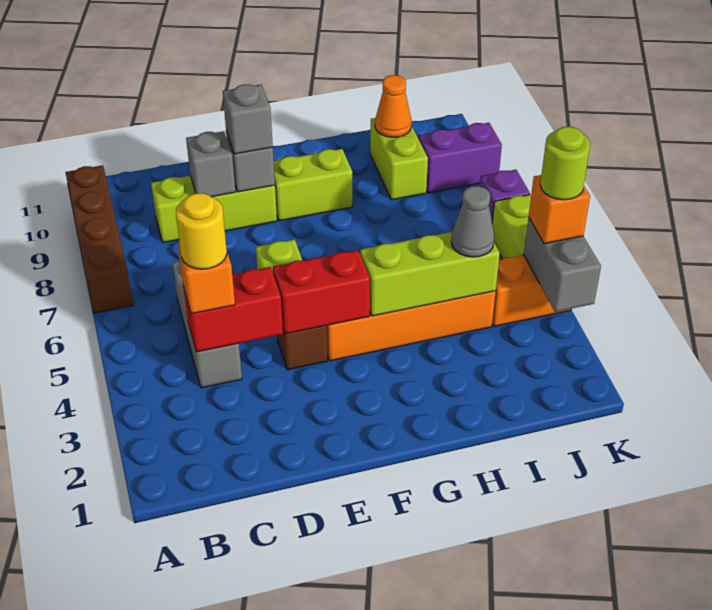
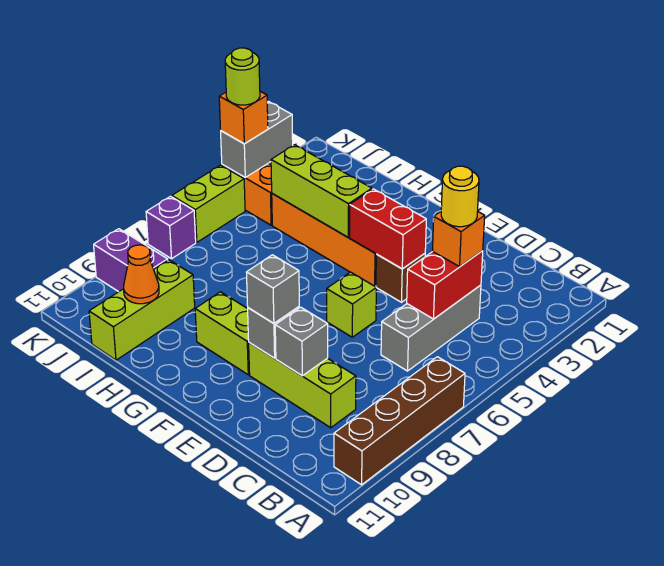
red brick C4:D4 level 2 -> red brick C4:C5 level 2
grey cone I4 level 3 -> none
lime brick I9:I10 level 1 -> lime brick I9:I11 level 1

